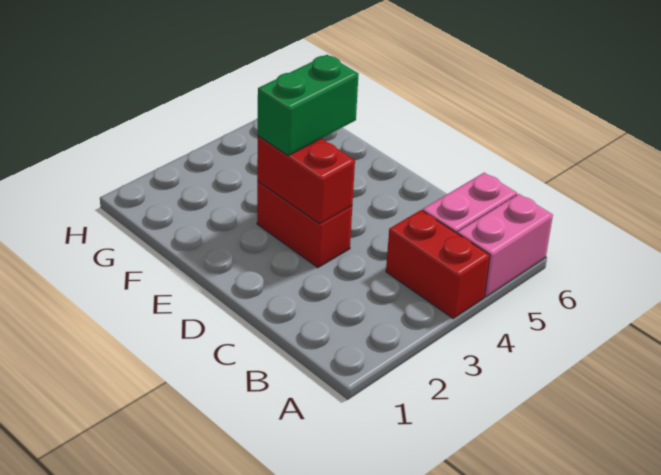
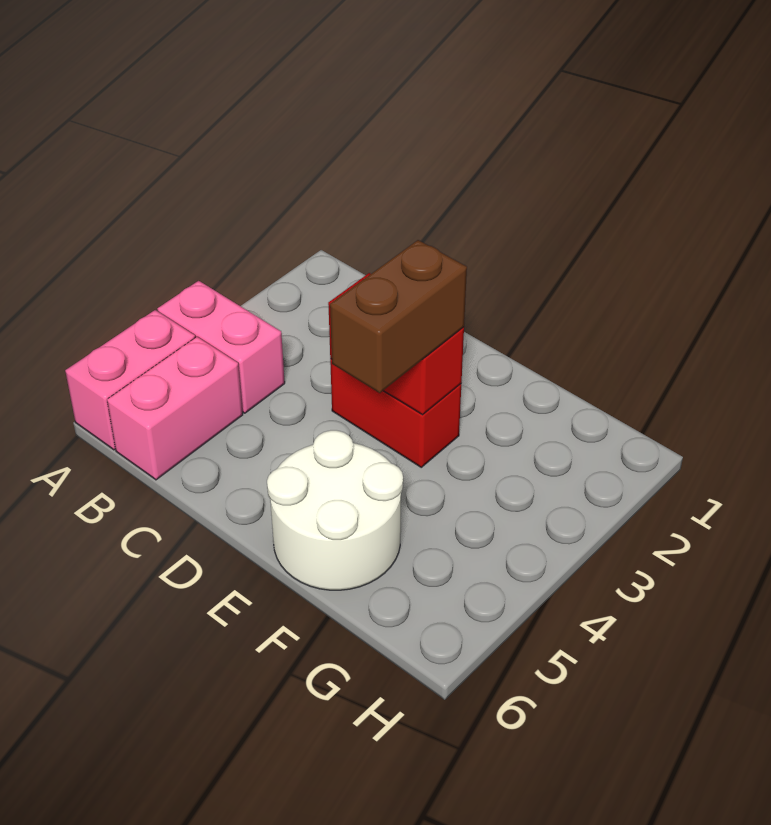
red brick A4:B4 level 1 -> pink brick A4:B4 level 1
green brick E3:E4 level 3 -> brown brick E3:E4 level 3
none -> white round brick E5:F6 level 1

